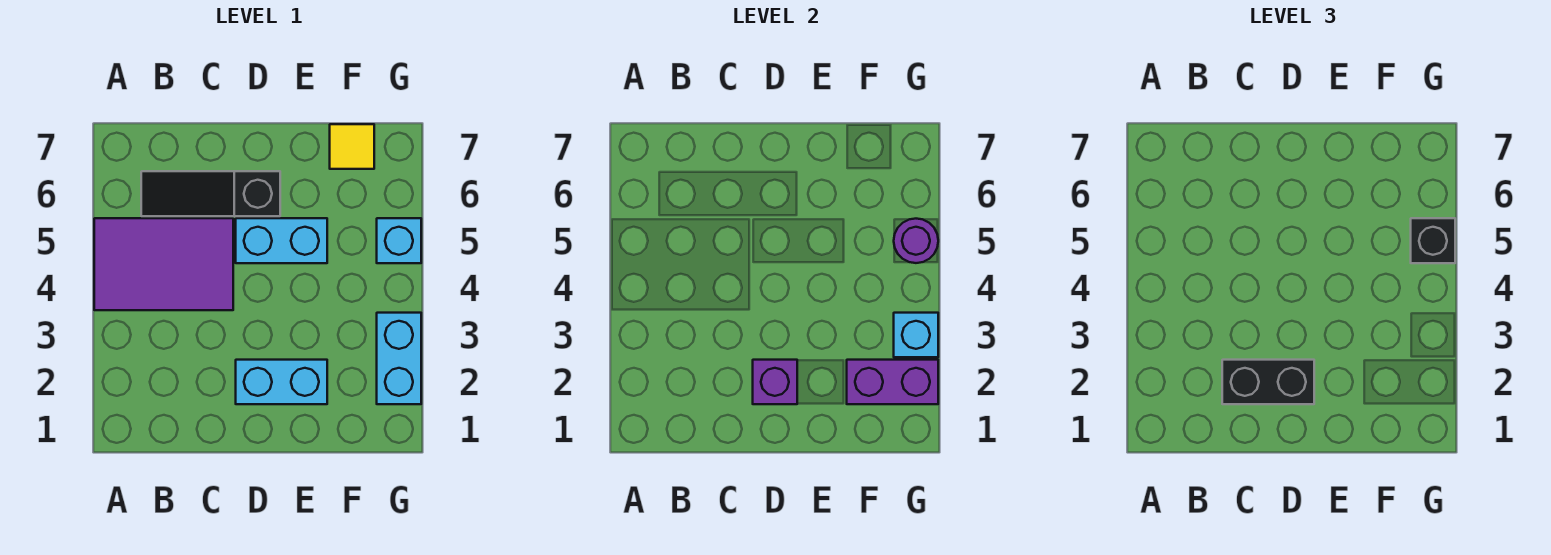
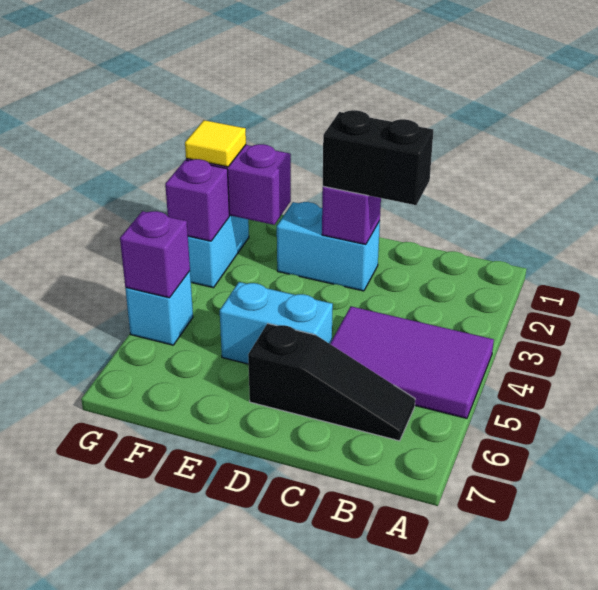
yellow tile F7 level 1 -> yellow tile G2 level 3
cyan brick G3 level 2 -> purple brick G3 level 2
purple round brick G5 level 2 -> purple brick G5 level 2
black brick G5 level 3 -> none

